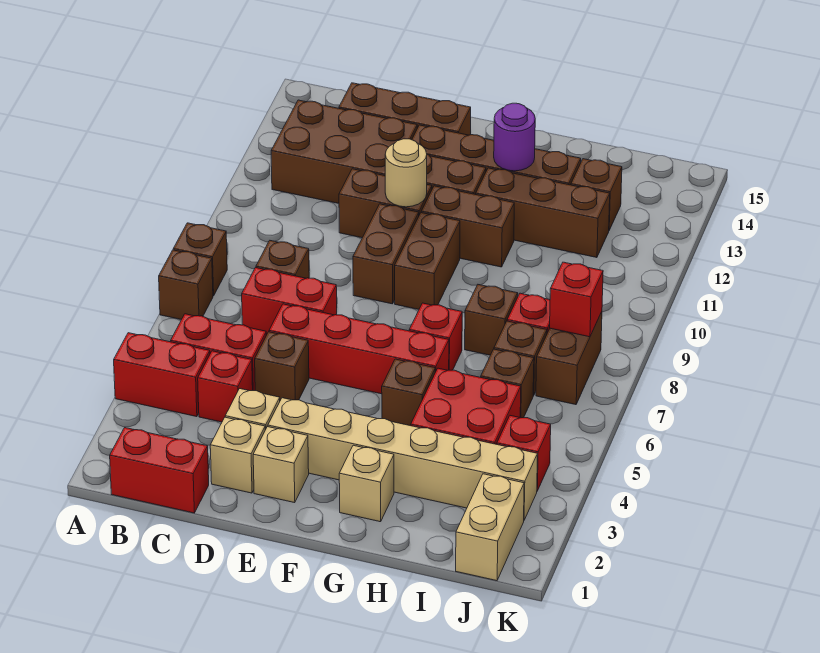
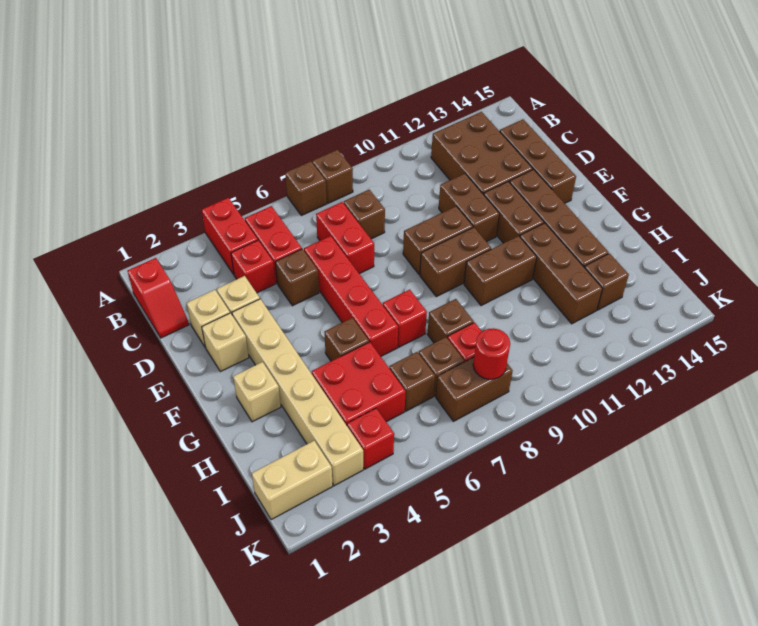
red brick B1:C1 level 1 -> red slope B1:C1 level 1 top B
tan round brick E11 level 2 -> none
brown brick F11:G11 level 1 -> brown brick G10:G11 level 1
purple round brick G13 level 2 -> none
red brick J8 level 2 -> red round brick J8 level 2

